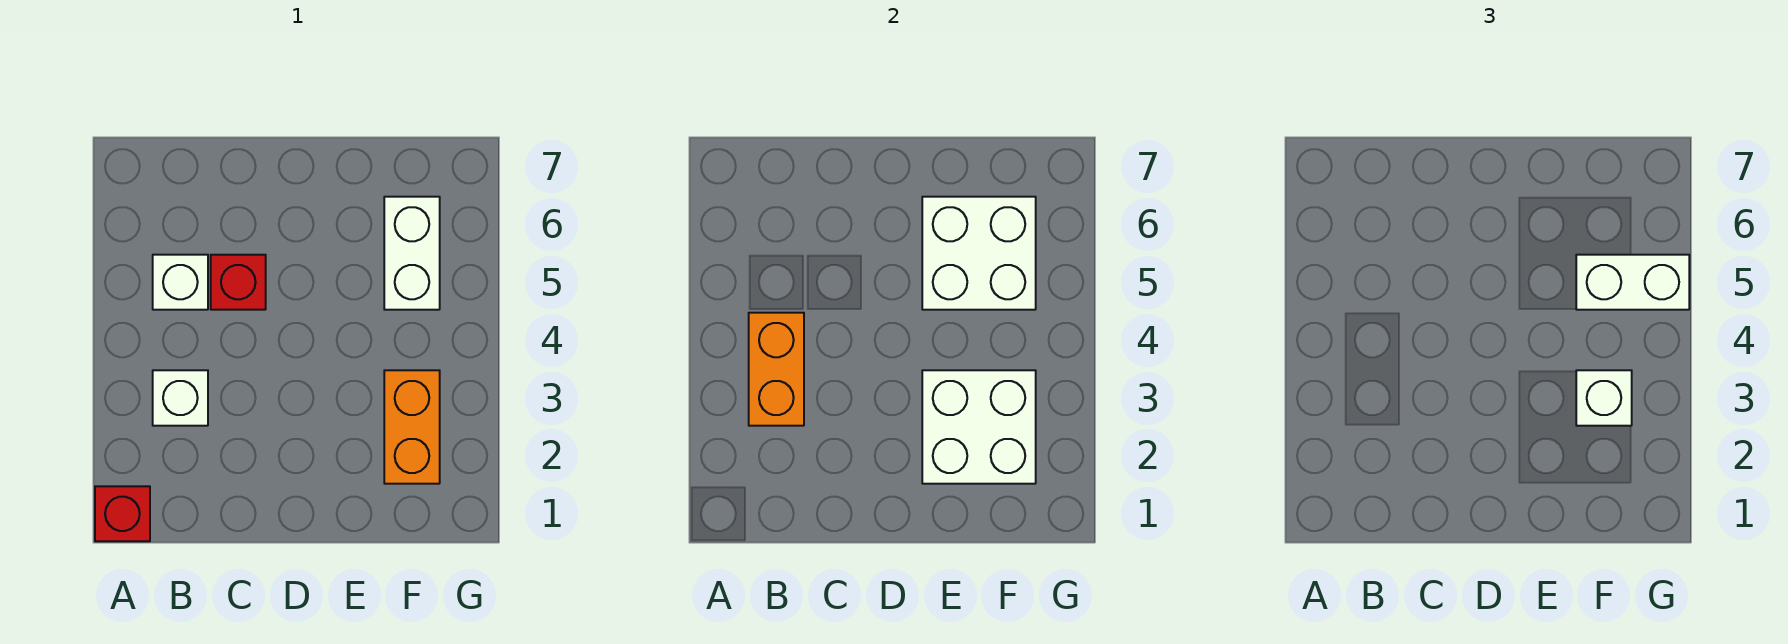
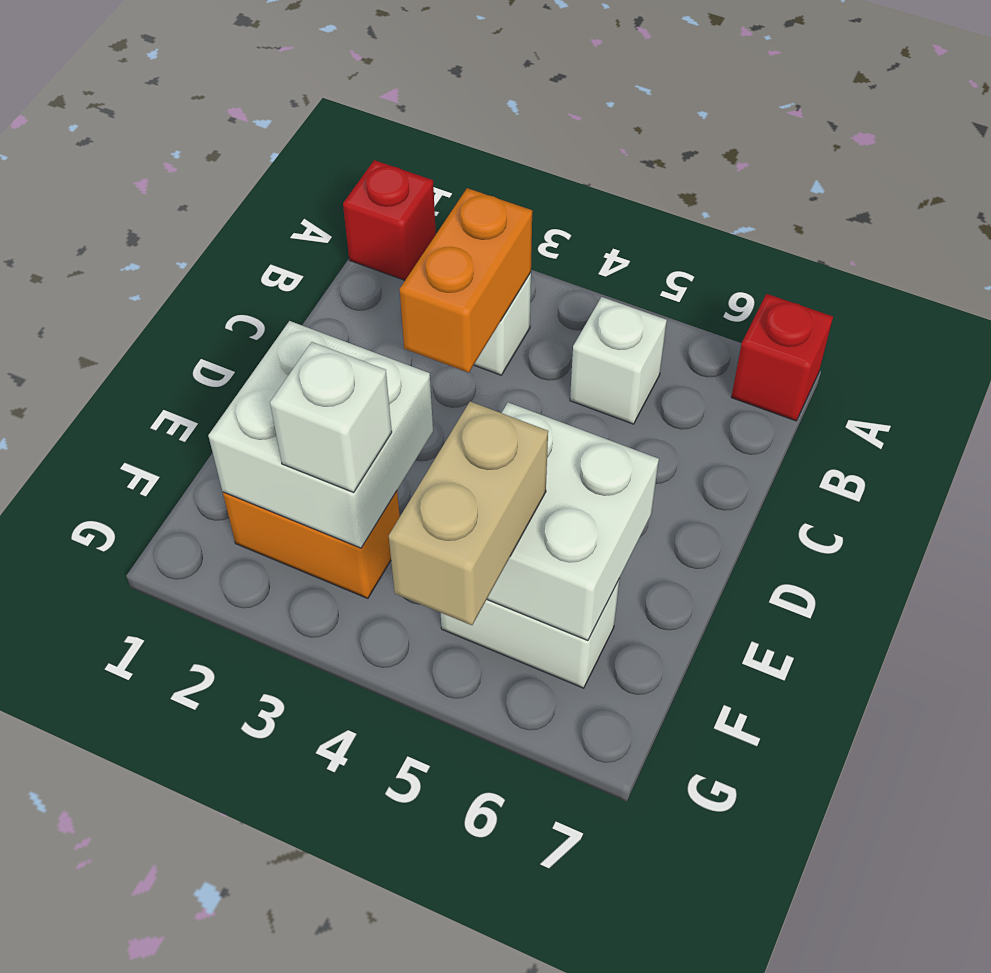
orange brick B3:B4 level 2 -> orange brick B3:C3 level 2
red brick C5 level 1 -> red brick A7 level 1
white brick F5:G5 level 3 -> tan brick F5:G5 level 3

